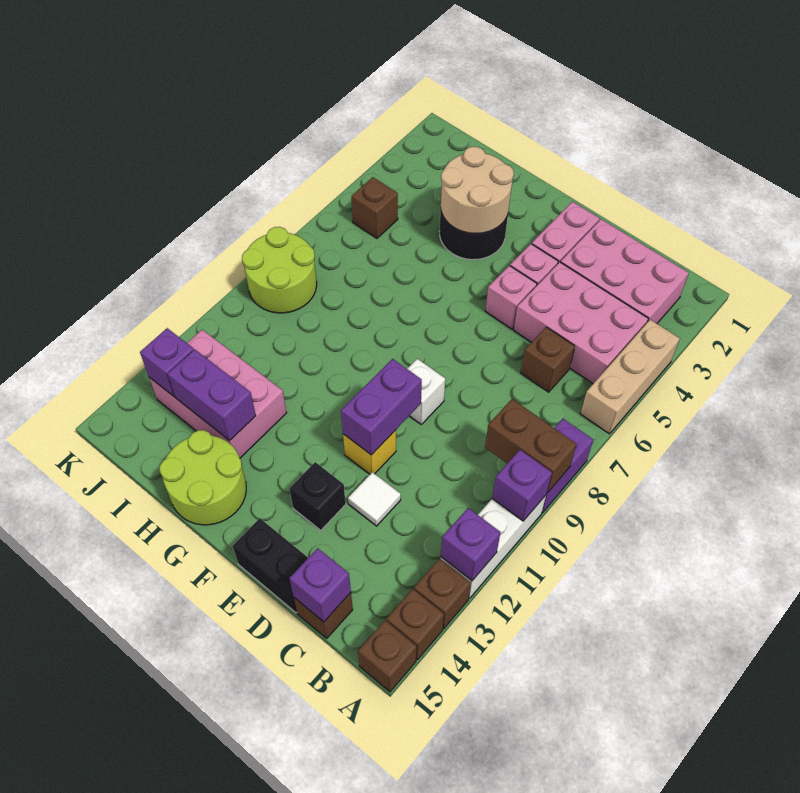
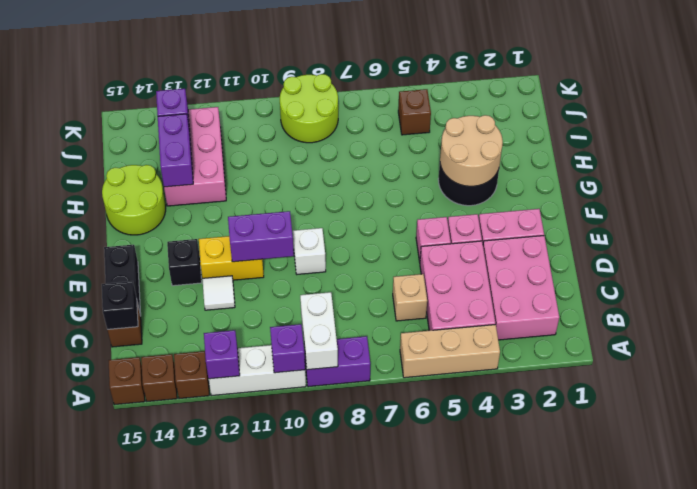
brown brick A9:B9 level 2 -> white brick A9:B9 level 2
brown brick C6 level 1 -> tan brick C6 level 1
purple brick C15 level 2 -> black brick C15 level 2
yellow brick E11 level 1 -> yellow brick E11:E12 level 1

